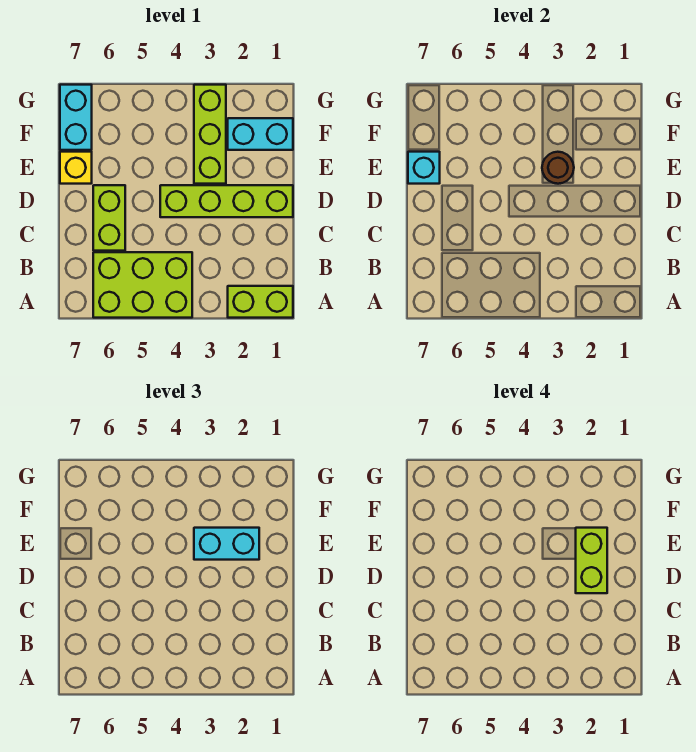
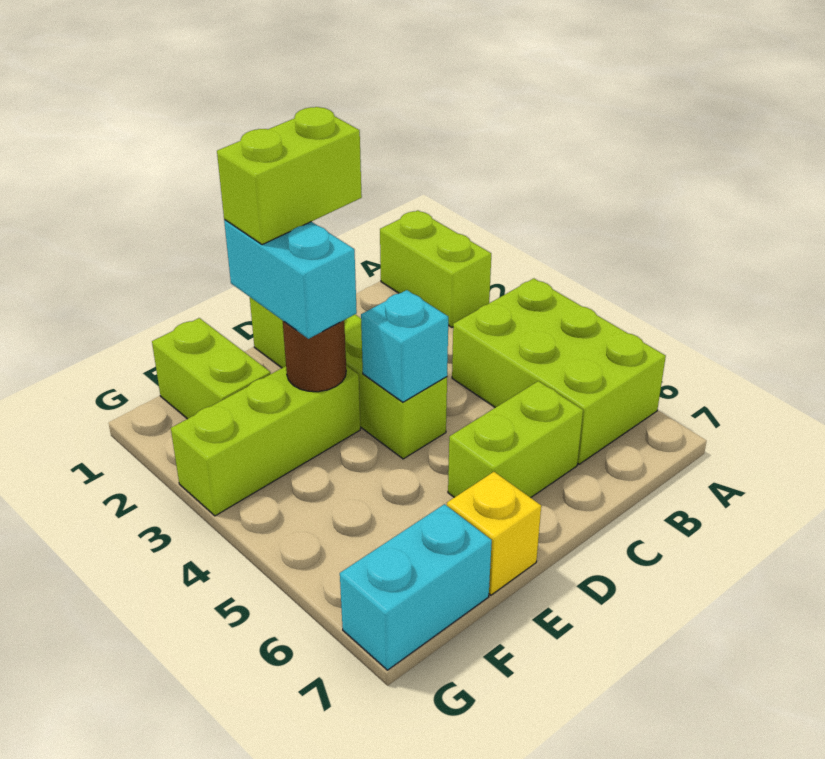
cyan brick E7 level 2 -> cyan brick D4 level 2
cyan brick F1:F2 level 1 -> lime brick F1:F2 level 1

